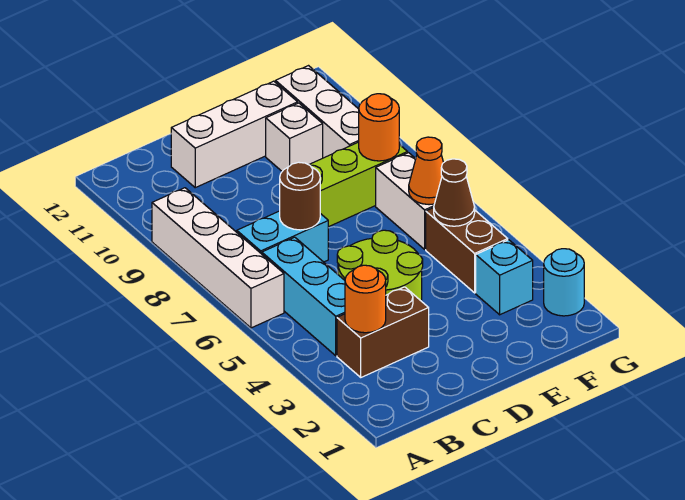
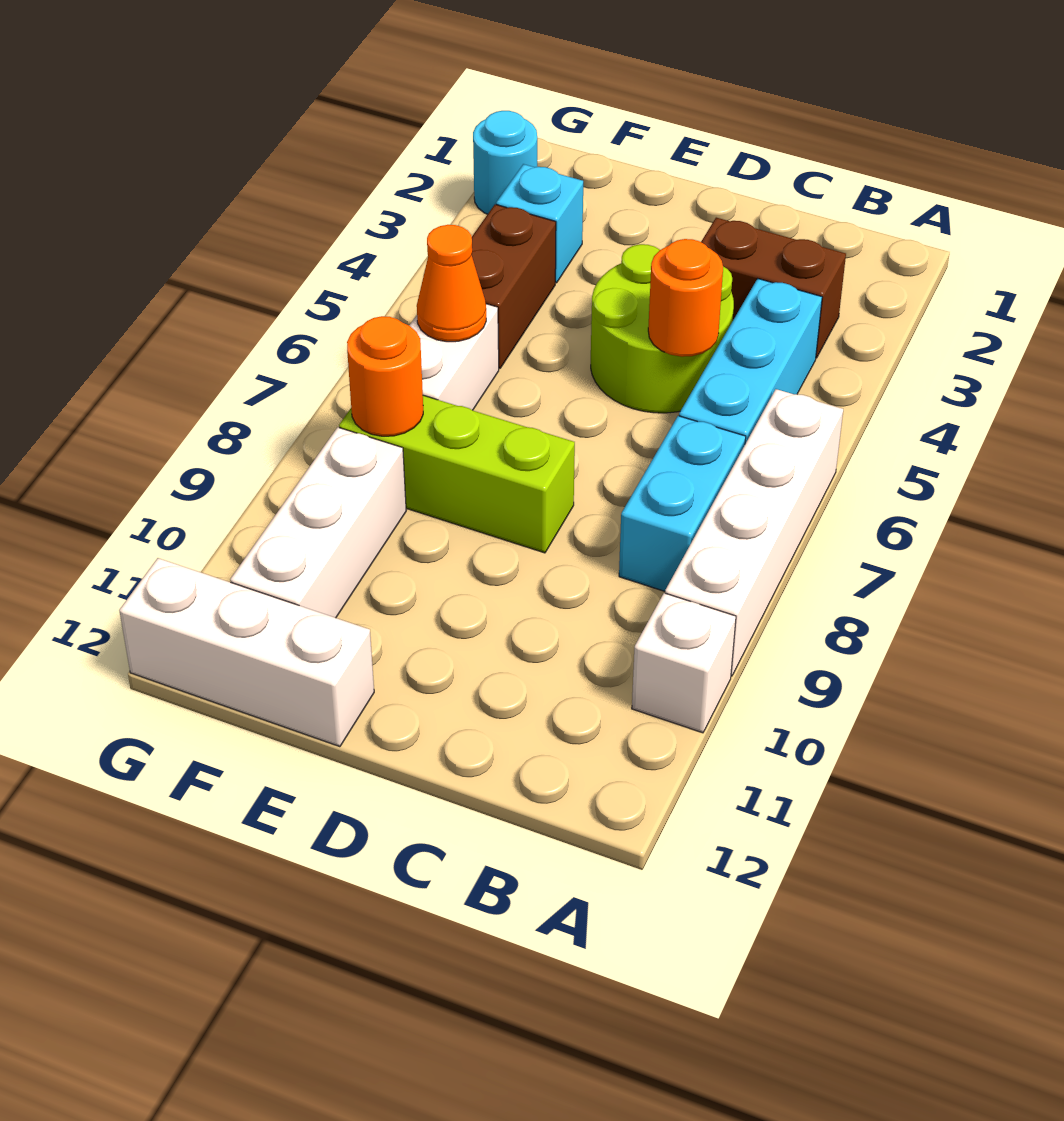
orange round brick B3 level 2 -> orange round brick C5 level 2
cyan brick B7:C7 level 1 -> cyan brick B7:B8 level 1
brown round brick C7 level 2 -> none
white brick C11:E11 level 1 -> white brick E12:G12 level 1
white brick E10 level 1 -> white brick A10 level 1
brown cone F5 level 2 -> none

